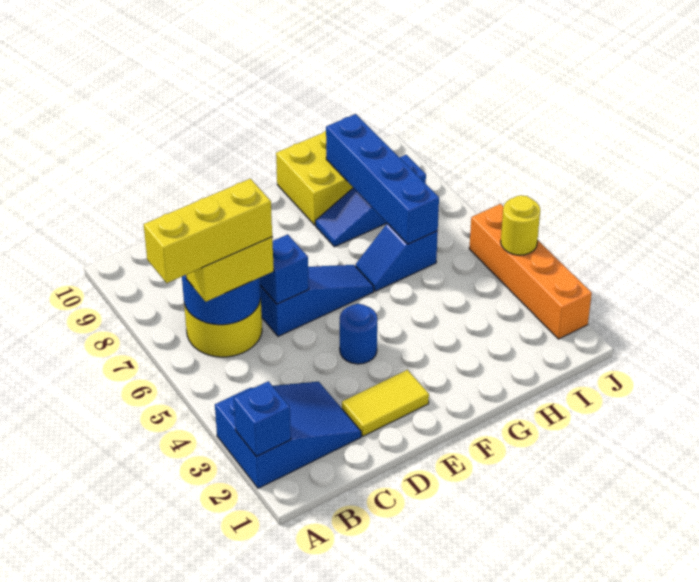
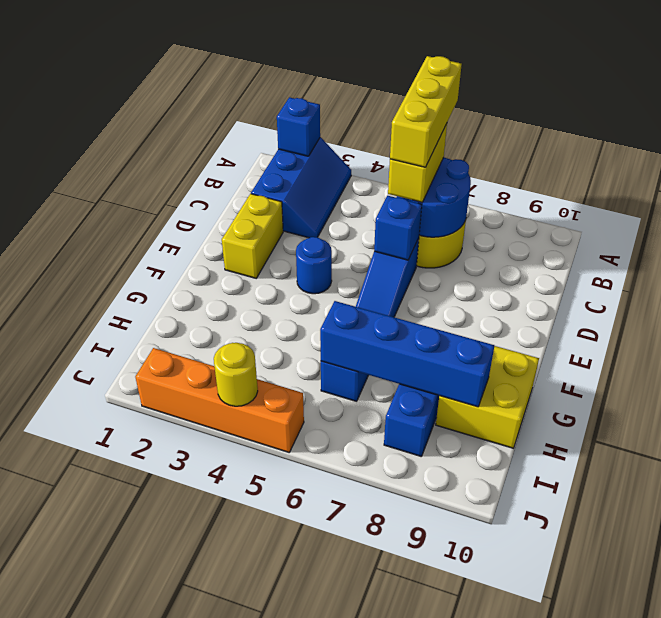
blue slope A2:C3 level 1 top A -> blue slope A2:C3 level 1 top 2
yellow tile D2:E2 level 1 -> yellow brick D2:E2 level 1

